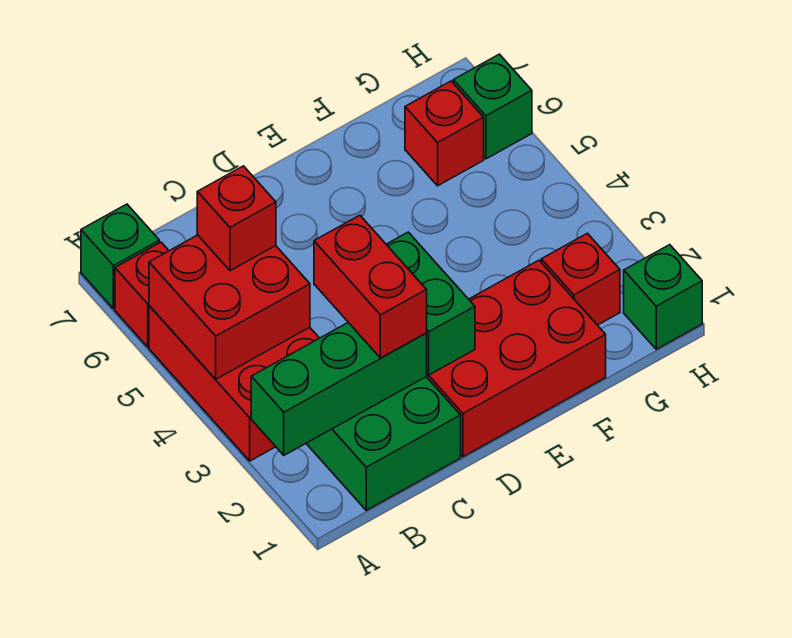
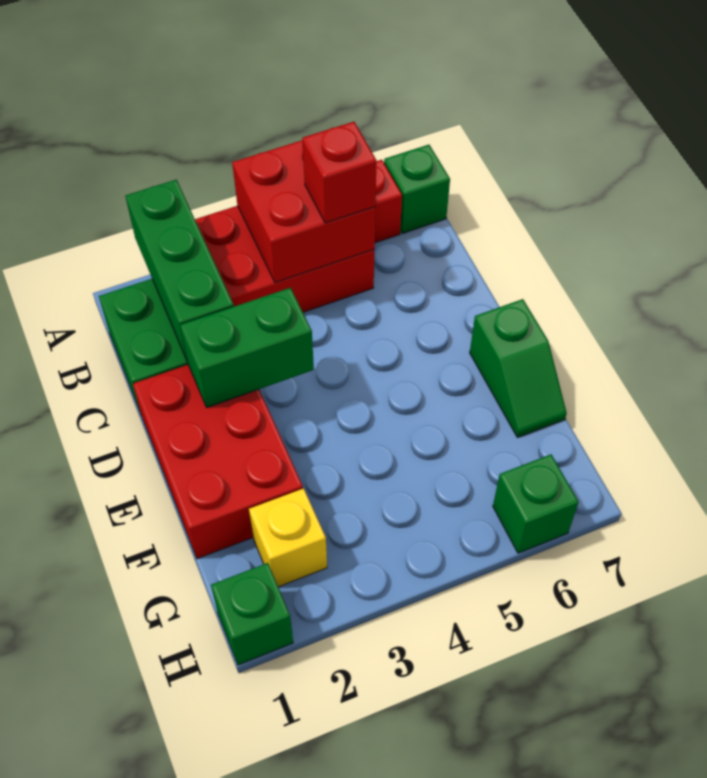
red brick C2:C3 level 3 -> none
none -> green slope E7:F7 level 1 top E
red brick G2 level 1 -> yellow brick G2 level 1
red brick G6 level 1 -> none

